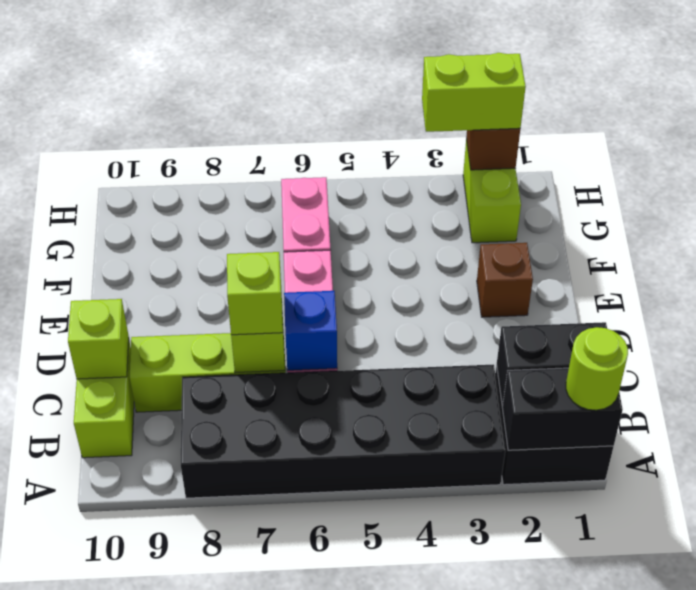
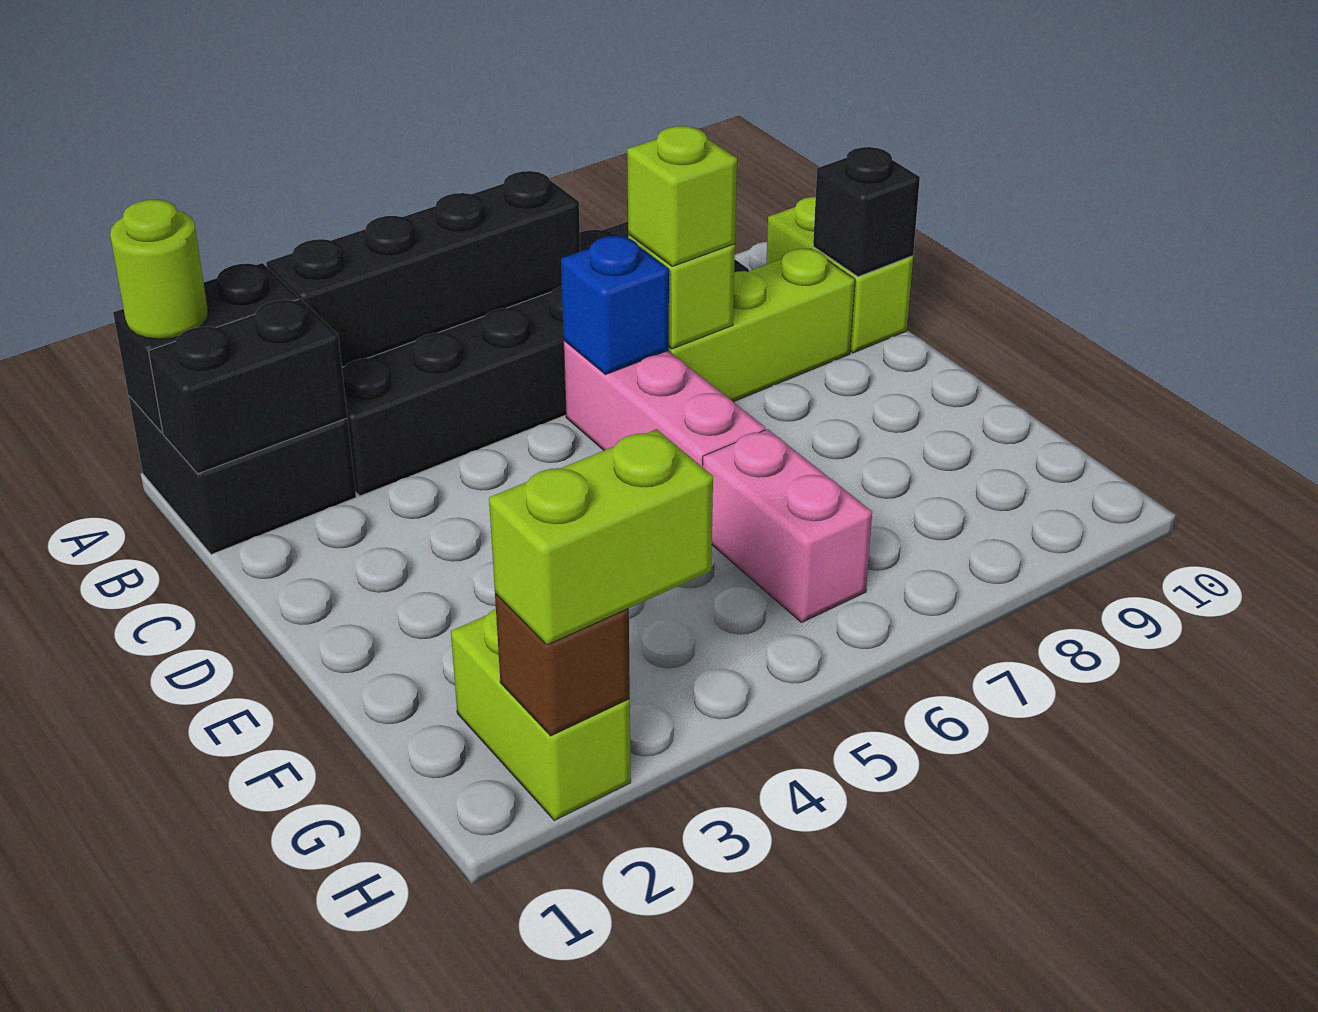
none -> black brick A3:A6 level 2
lime brick C10 level 2 -> black brick C10 level 2
brown brick E2 level 1 -> none

